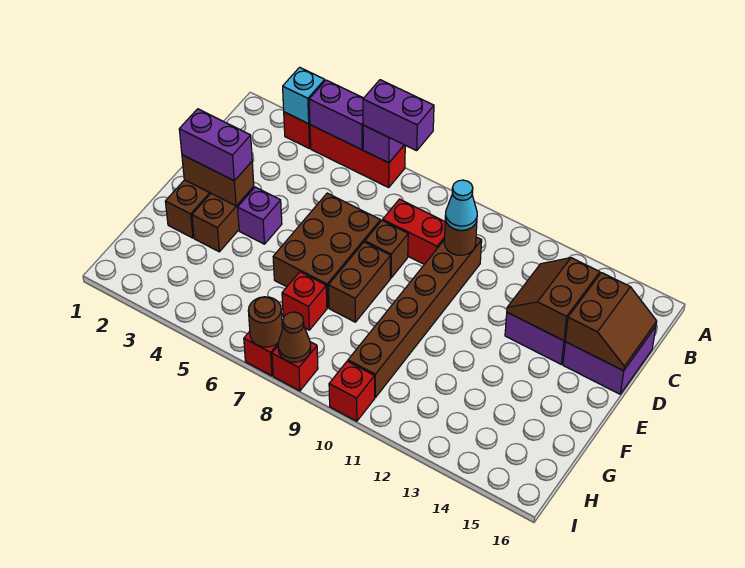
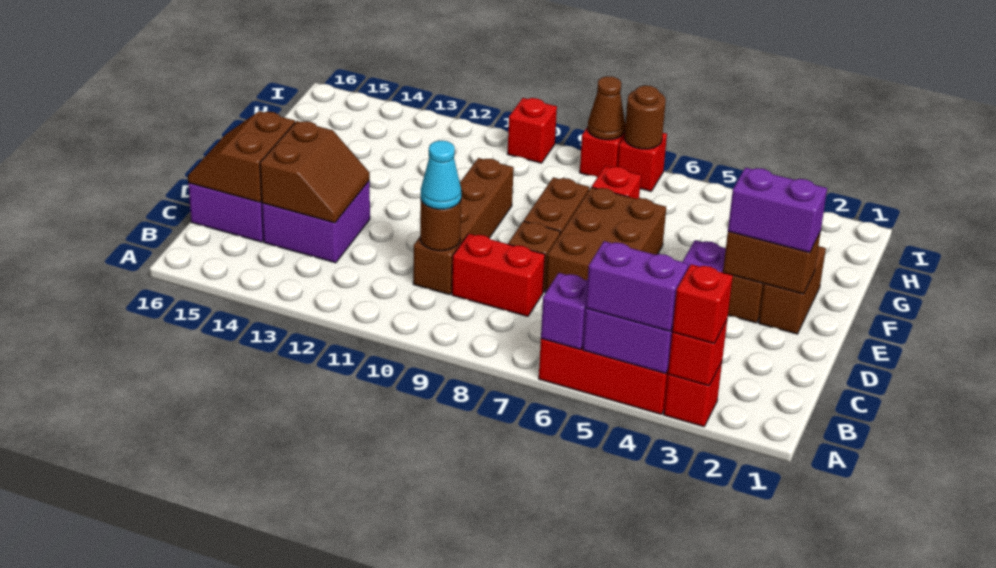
cyan brick A3 level 2 -> red brick A3 level 2
none -> red brick A3 level 3
purple brick A6:A7 level 3 -> purple brick A4:A5 level 3
brown brick C10:H10 level 1 -> brown brick C10:F10 level 1

